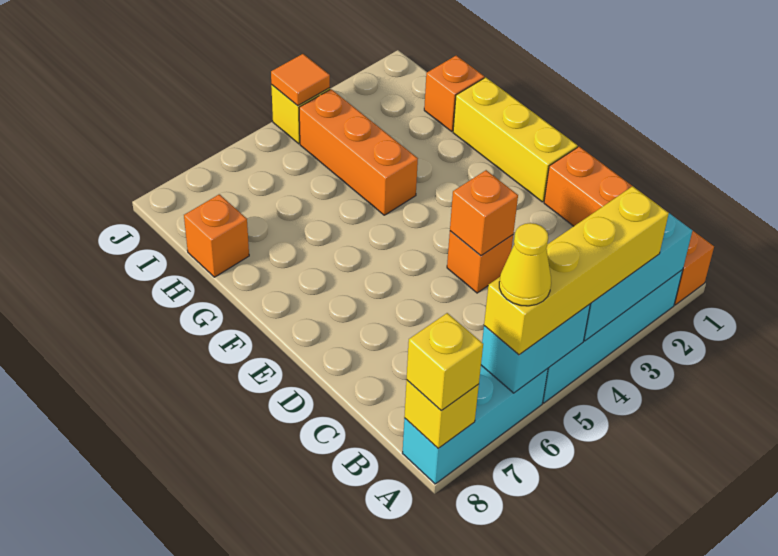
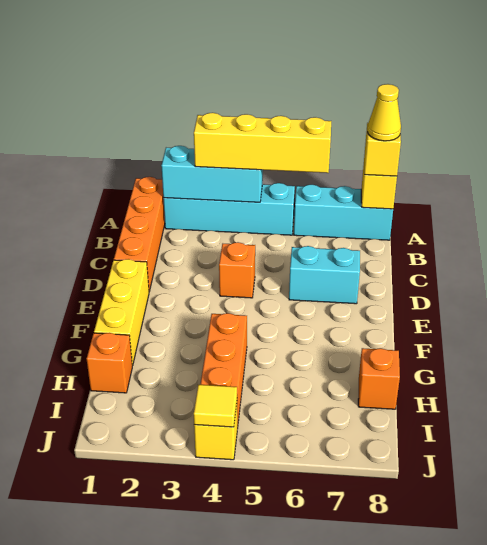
cyan brick A5:A6 level 2 -> cyan brick D6:D7 level 1
yellow cone A6 level 4 -> yellow cone A8 level 4
orange brick D4 level 2 -> none
orange tile J4 level 2 -> yellow tile J4 level 2

